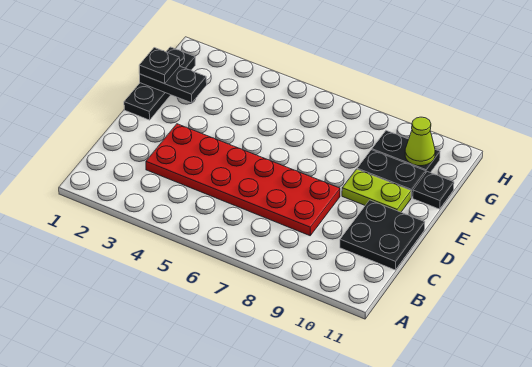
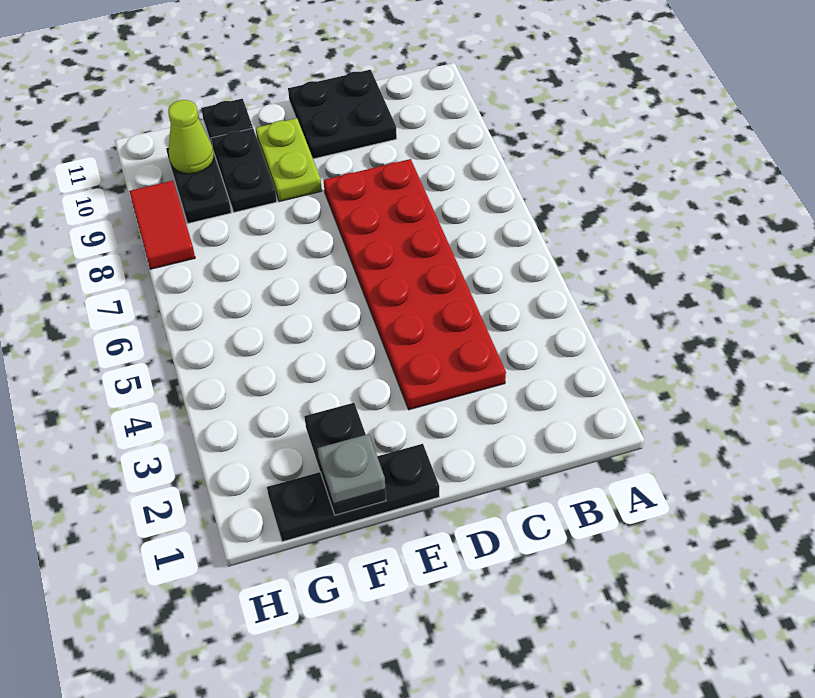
black plate F1 level 3 -> grey plate F1 level 3
none -> red tile H8:H9 level 1

